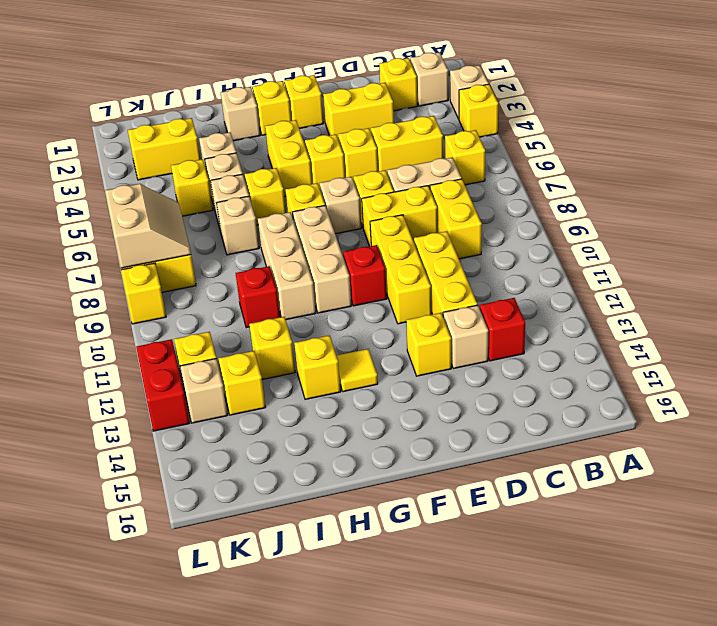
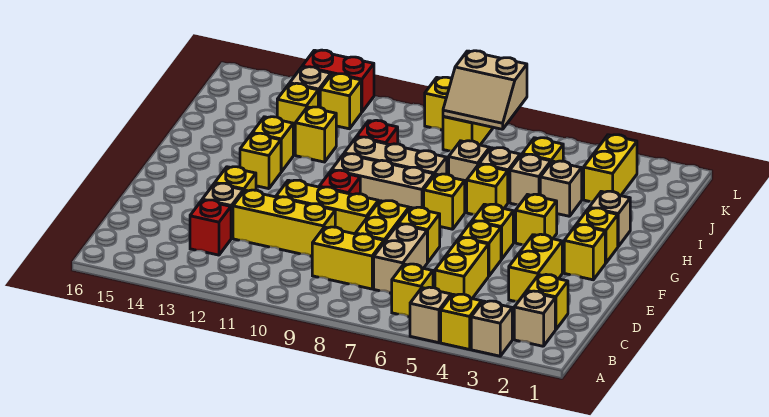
tan brick F7 level 1 -> tan brick A5 level 1
yellow brick G4:G5 level 1 -> yellow brick G4 level 1
yellow tile G13 level 1 -> yellow brick G13 level 1

